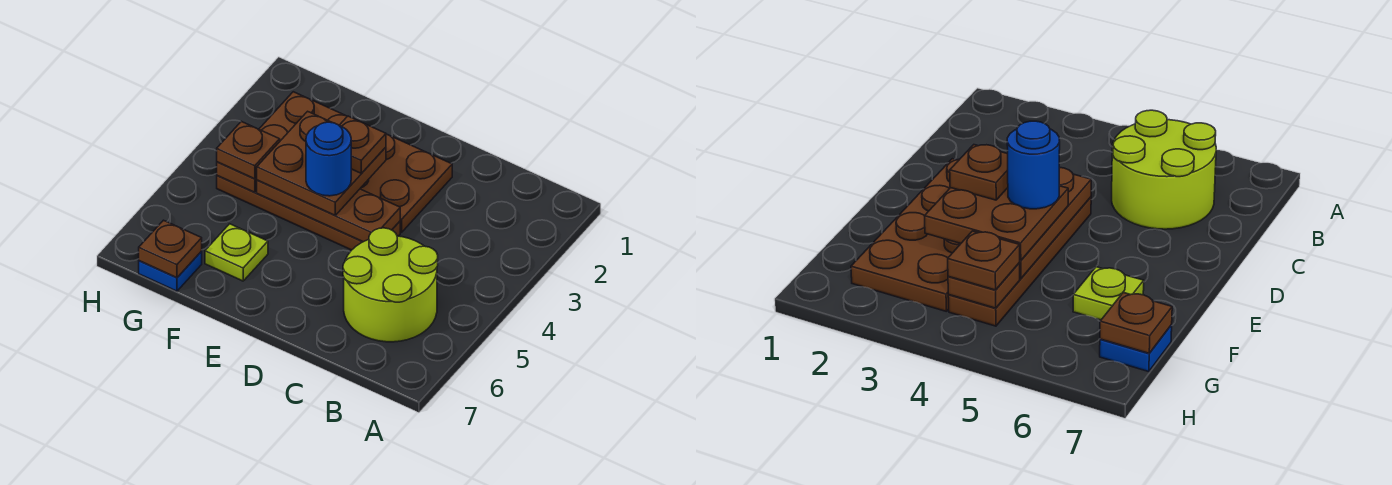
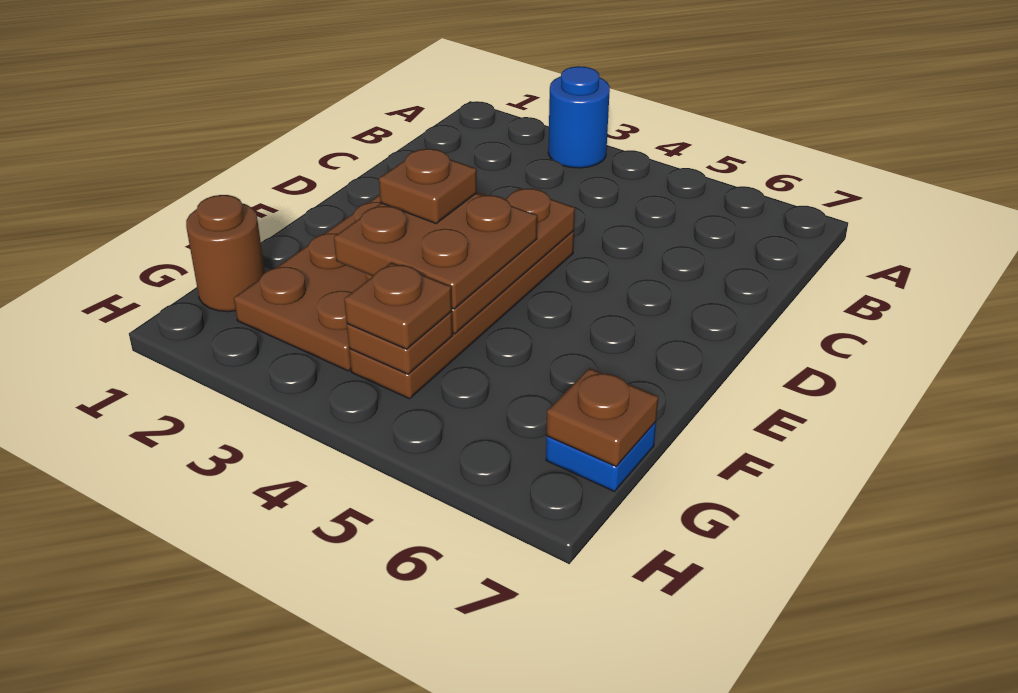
lime round brick B5:C6 level 1 -> none
blue round brick E4 level 4 -> blue round brick A3 level 1
lime plate F6 level 1 -> none
none -> brown round brick G1 level 1

